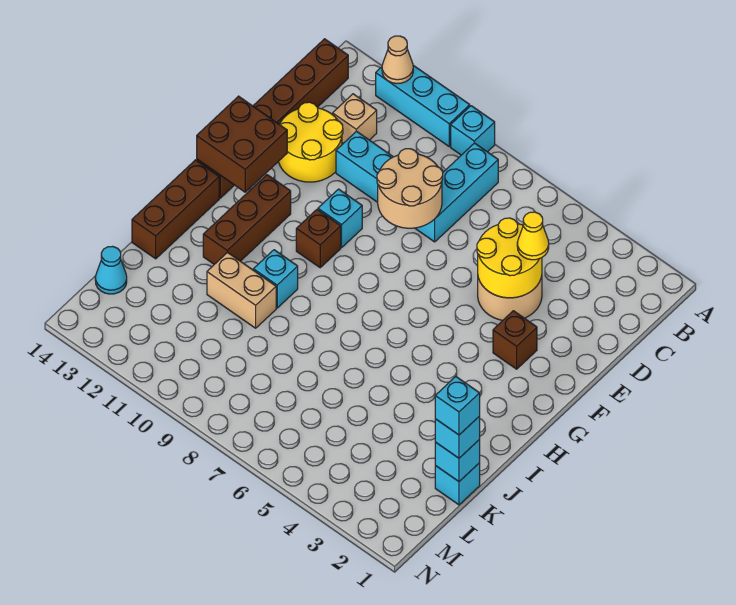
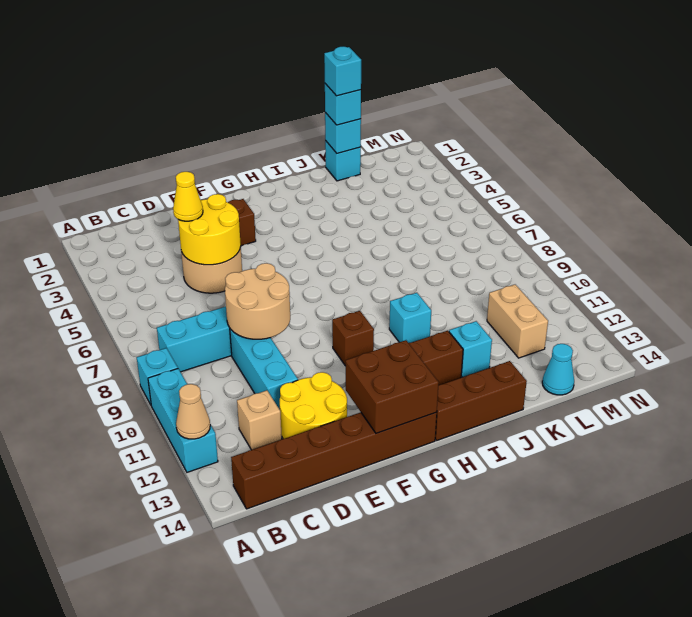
cyan brick F10 level 1 -> cyan brick J12 level 1
tan brick J10:J11 level 1 -> tan brick L11:L12 level 1

